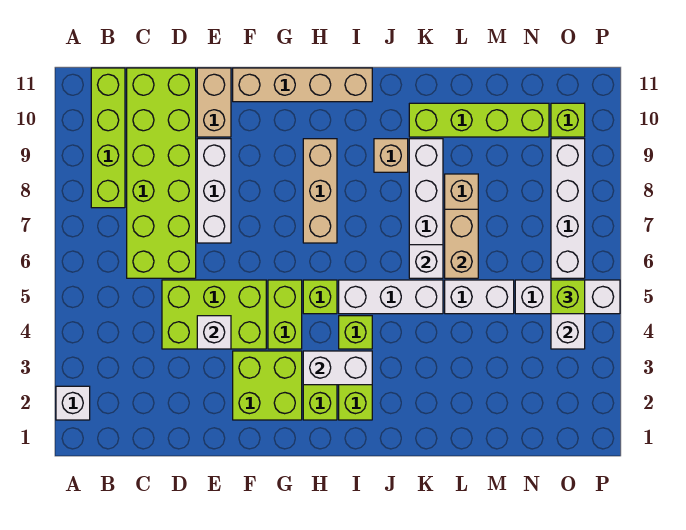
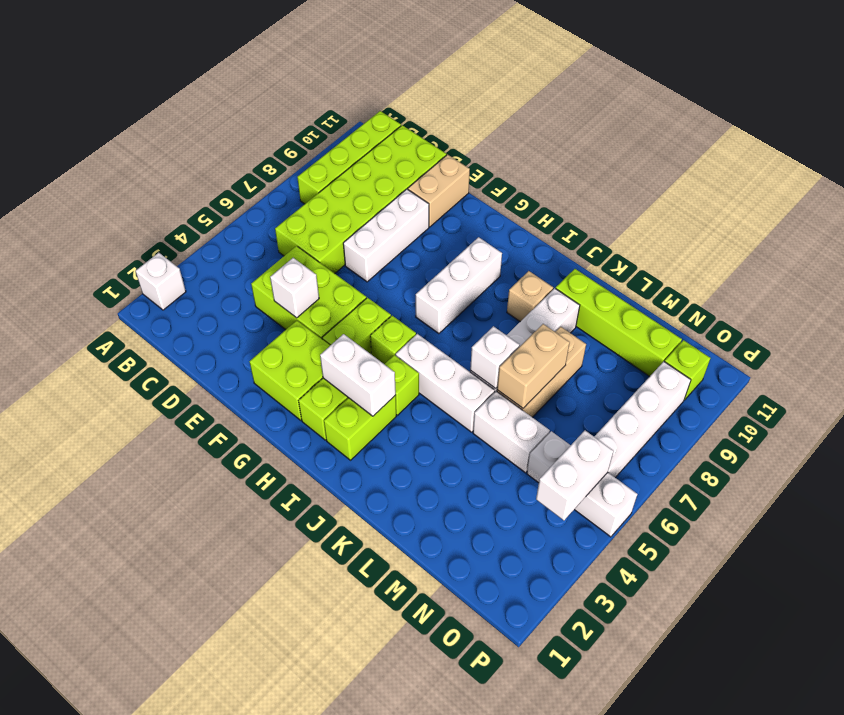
tan brick F11:I11 level 1 -> none
tan brick H7:H9 level 1 -> white brick H7:H9 level 1
lime brick O5 level 3 -> none

